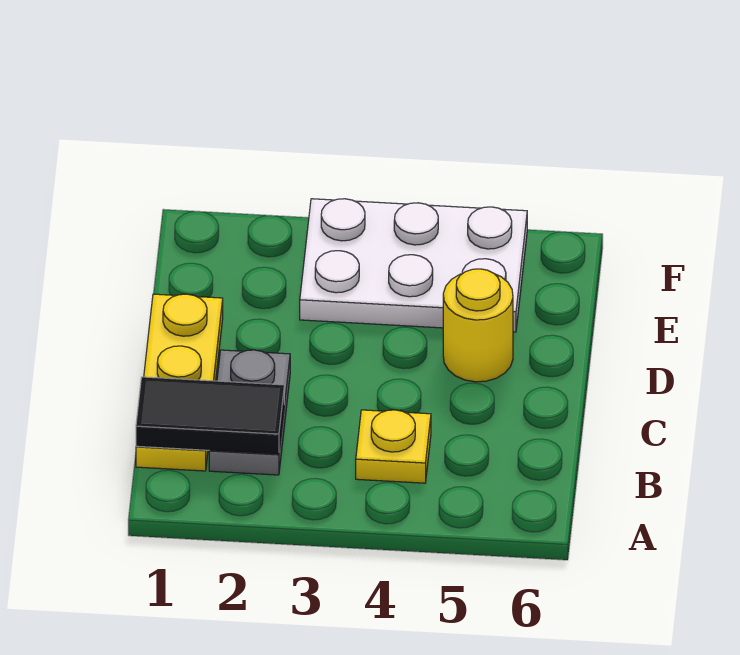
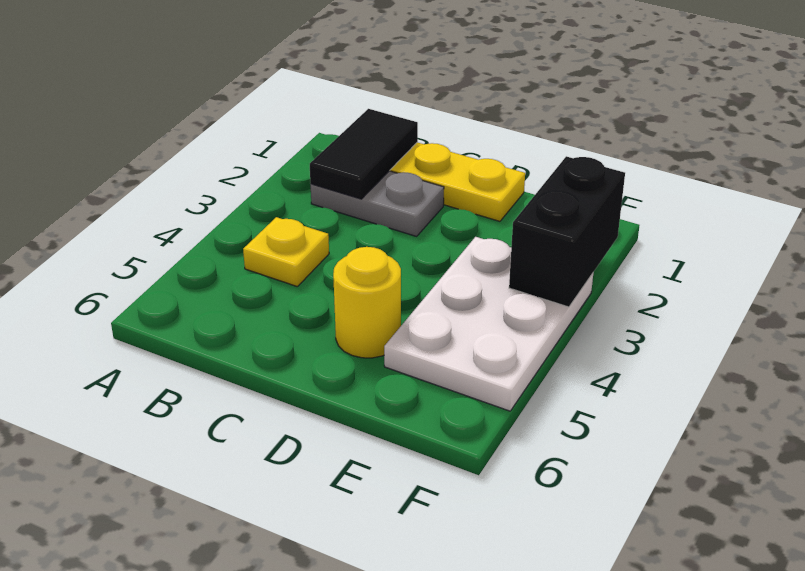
none -> black brick F2:F3 level 2

